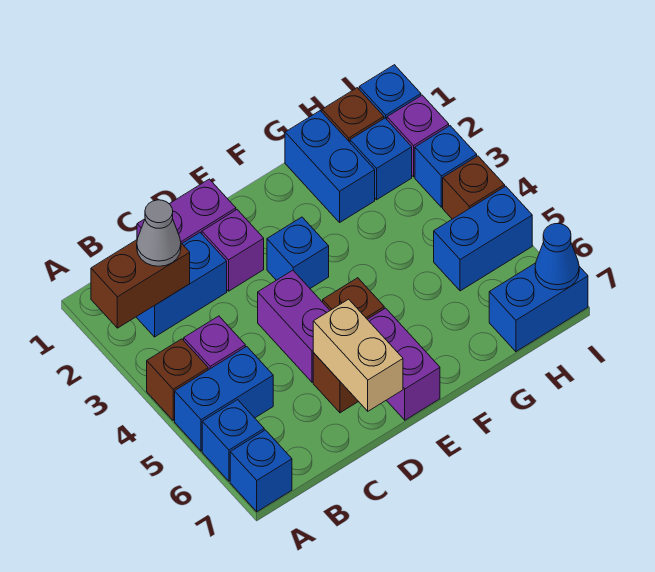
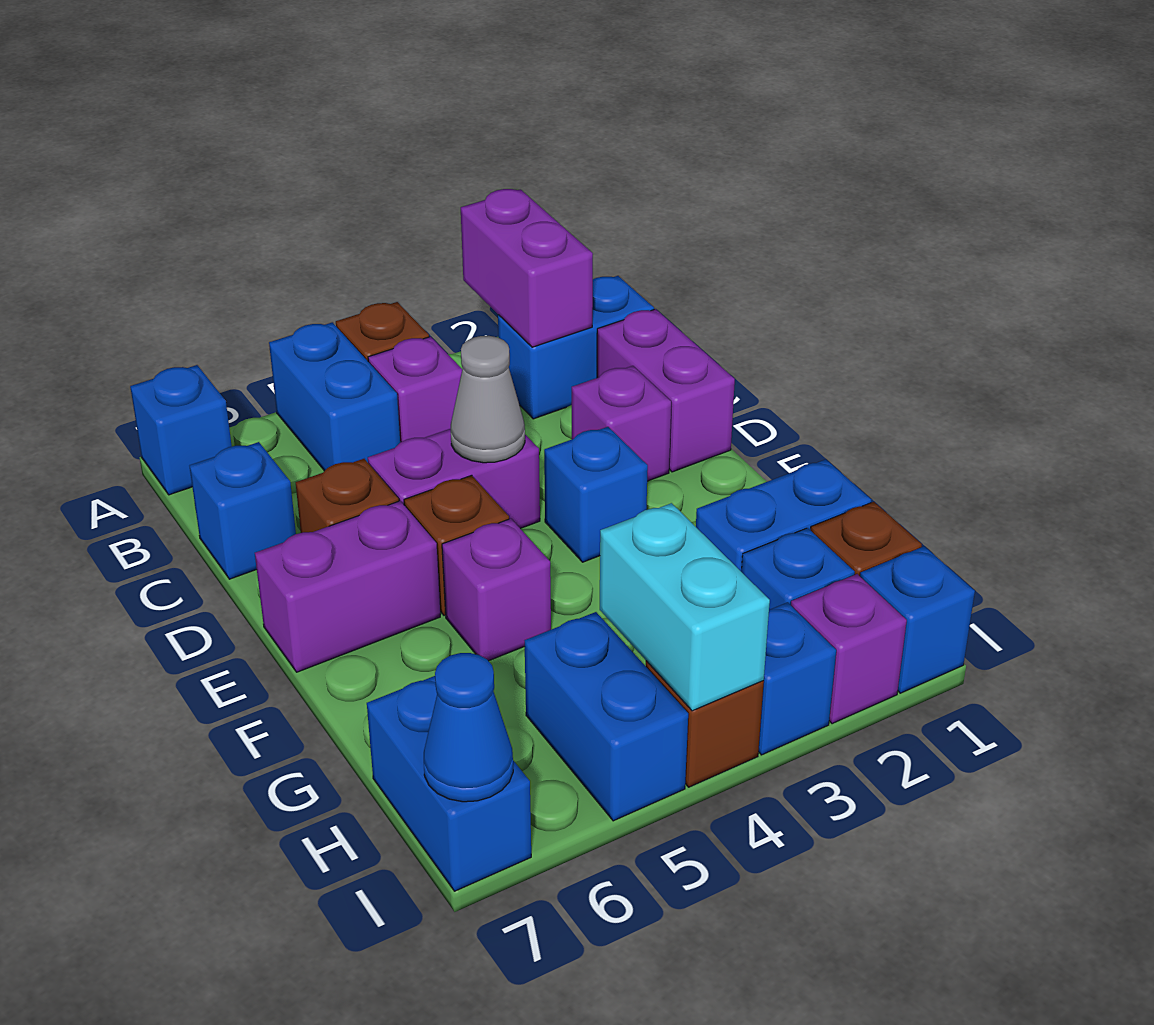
brown brick A2:B2 level 2 -> purple brick A2:B2 level 2
blue brick A6 level 1 -> blue brick C7 level 1
blue brick B2:C2 level 1 -> blue brick B1:B2 level 1
grey cone B2 level 3 -> grey cone D4 level 2
tan brick D6:D7 level 2 -> none
none -> purple brick F5 level 1
none -> cyan brick H4:I4 level 2

